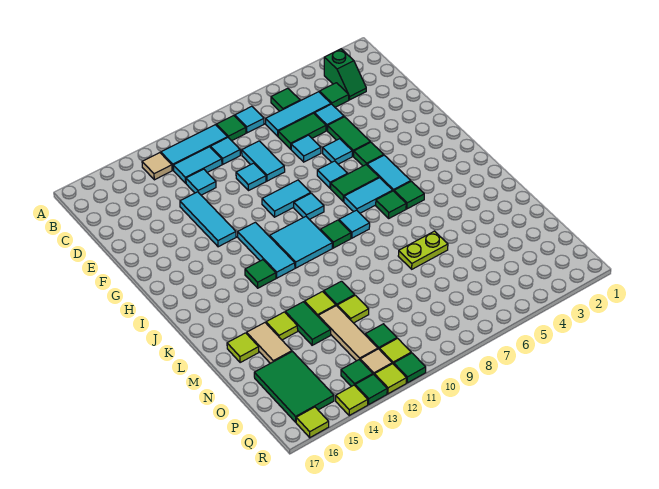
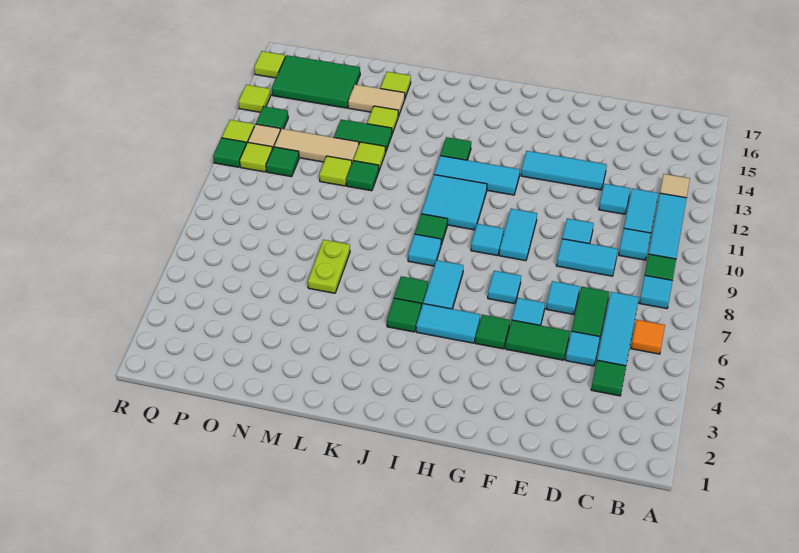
green slope B3:C3 level 1 top B -> none
green tile B6 level 1 -> orange tile B6 level 1
green tile H6:H7 level 1 -> none
green tile R13 level 1 -> none

